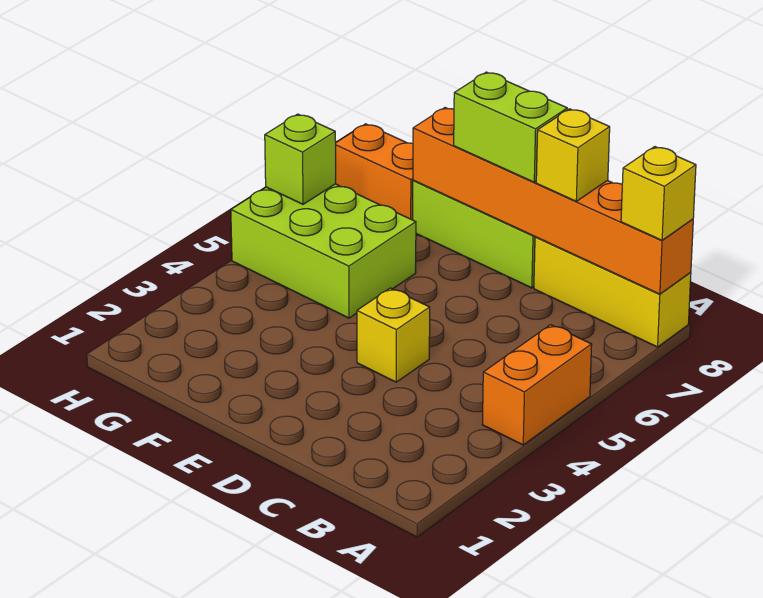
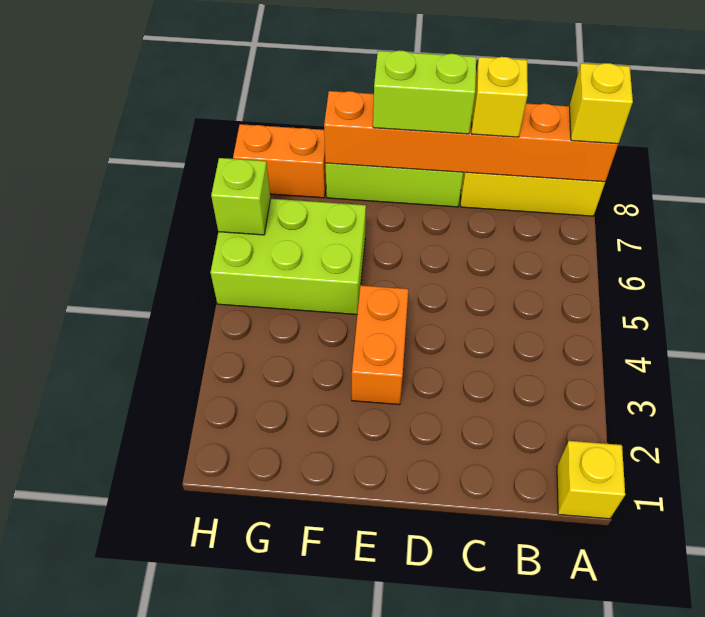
orange brick A4:A5 level 1 -> orange brick E3:E4 level 1
yellow brick D4 level 1 -> yellow brick A1 level 1

